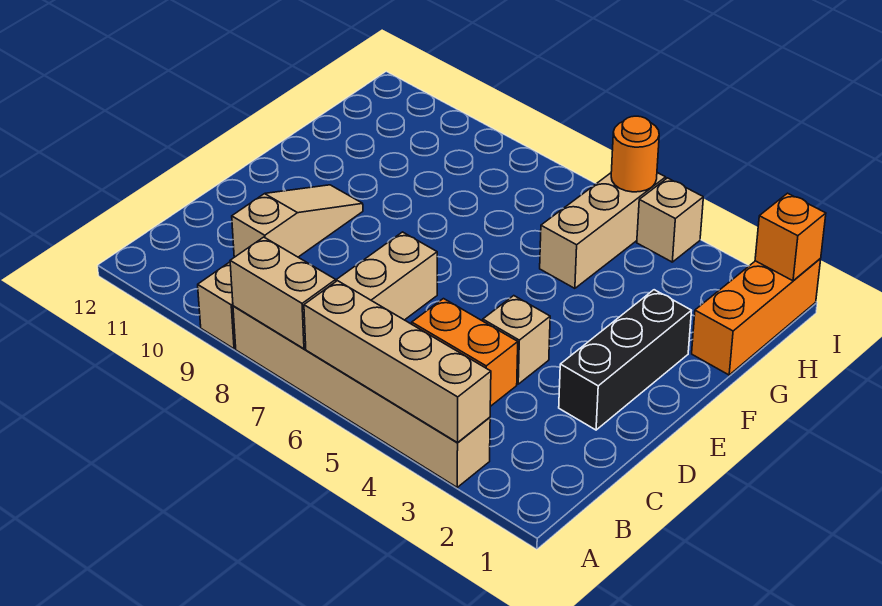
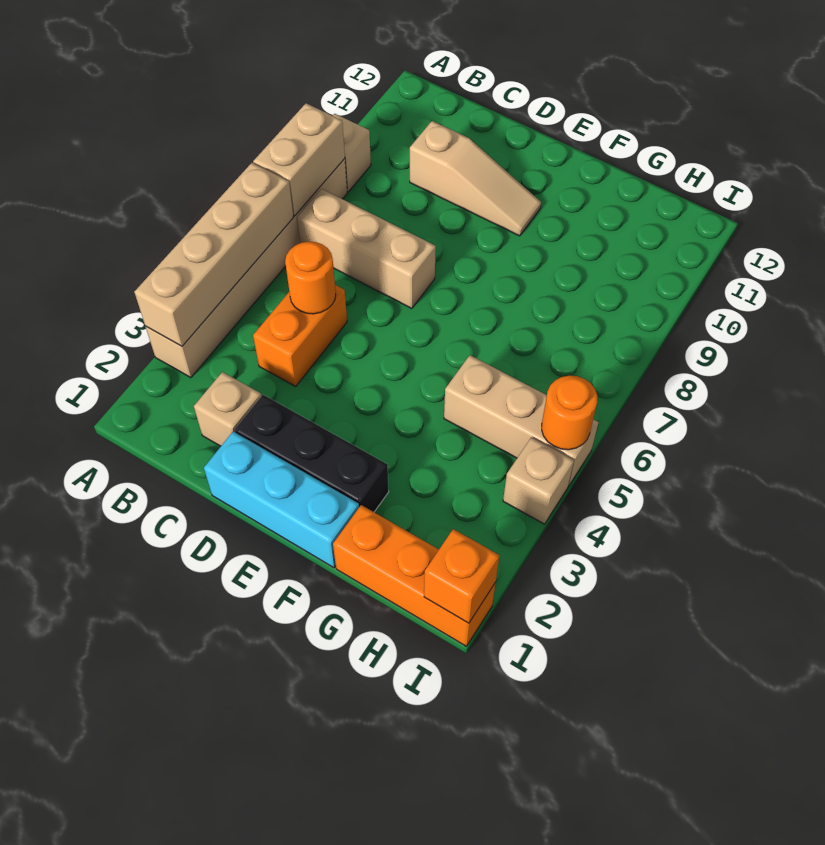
none -> orange round brick C5 level 2
none -> cyan brick D1:F1 level 1
tan brick D4 level 1 -> tan brick C2 level 1

